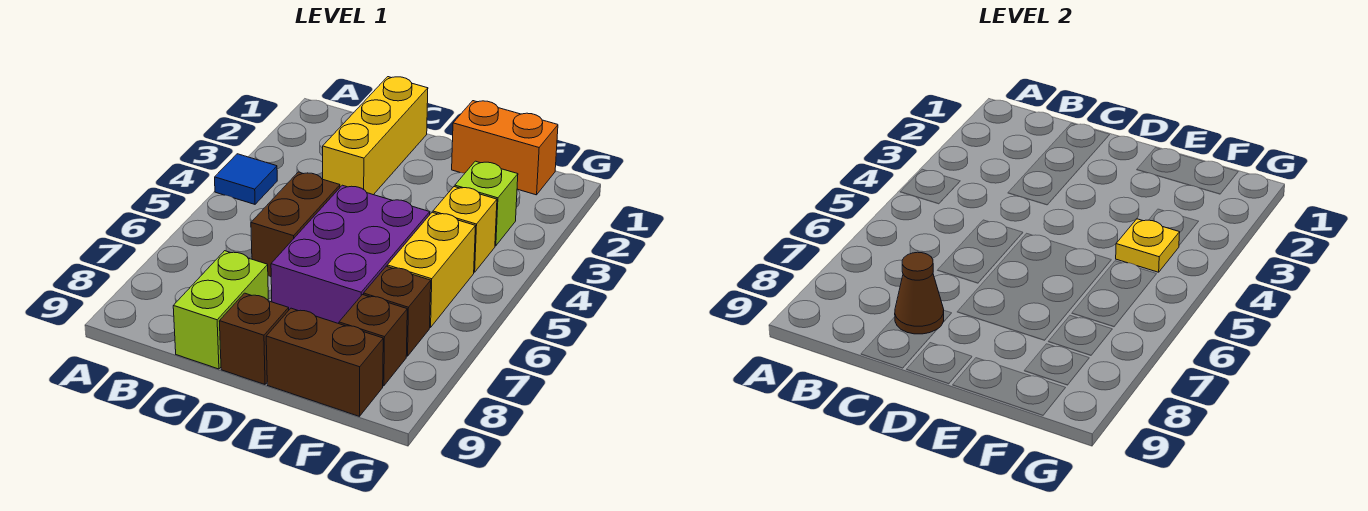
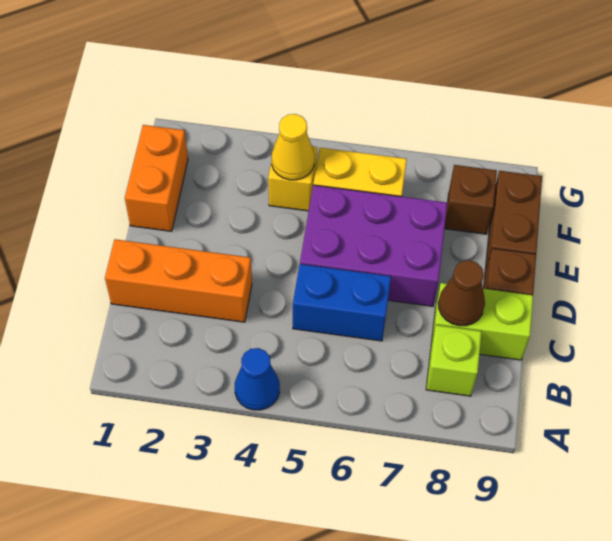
blue tile A4 level 1 -> blue cone A4 level 1
yellow brick C1:C3 level 1 -> orange brick C1:C3 level 1
brown brick C5:C6 level 1 -> blue brick C5:C6 level 1
lime brick F3 level 1 -> lime brick B8 level 1
yellow plate F4 level 2 -> yellow cone F4 level 2
brown brick F7 level 1 -> none

